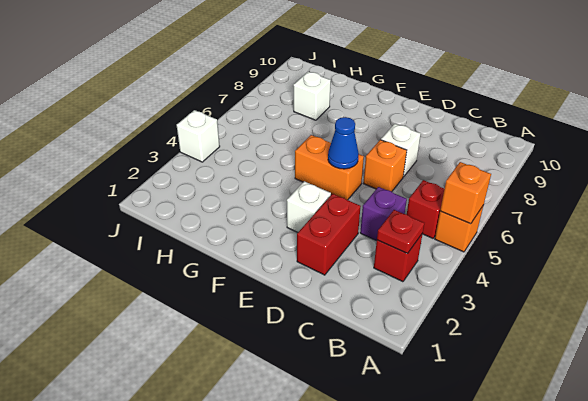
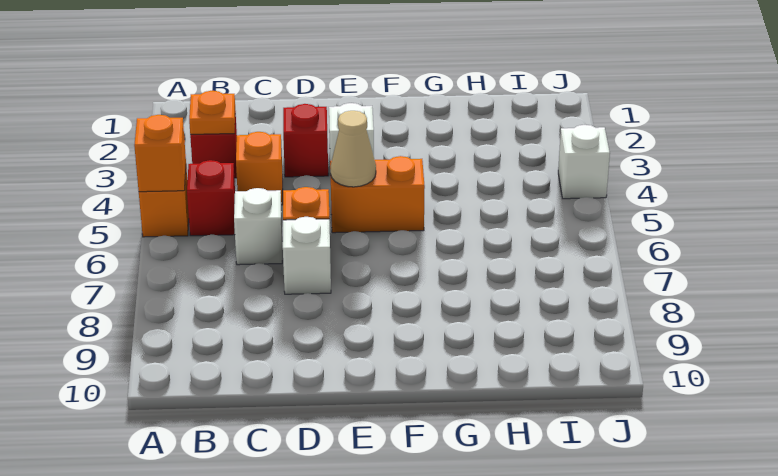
red plate B3 level 2 -> orange plate B3 level 2
purple brick C4 level 1 -> orange brick C4 level 1
red brick D2:D3 level 1 -> red brick D3 level 1
blue cone E5 level 2 -> tan cone E5 level 2
white brick H8 level 1 -> white brick C6 level 1

